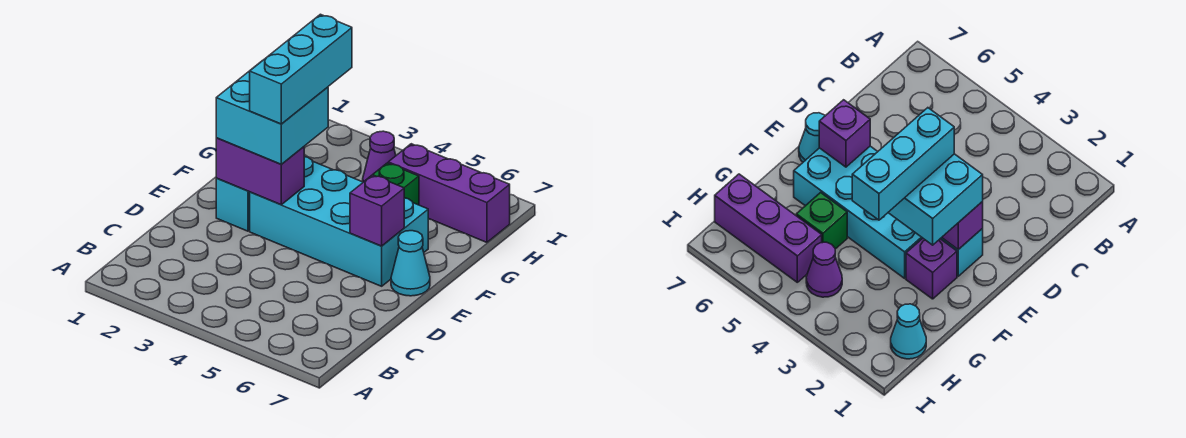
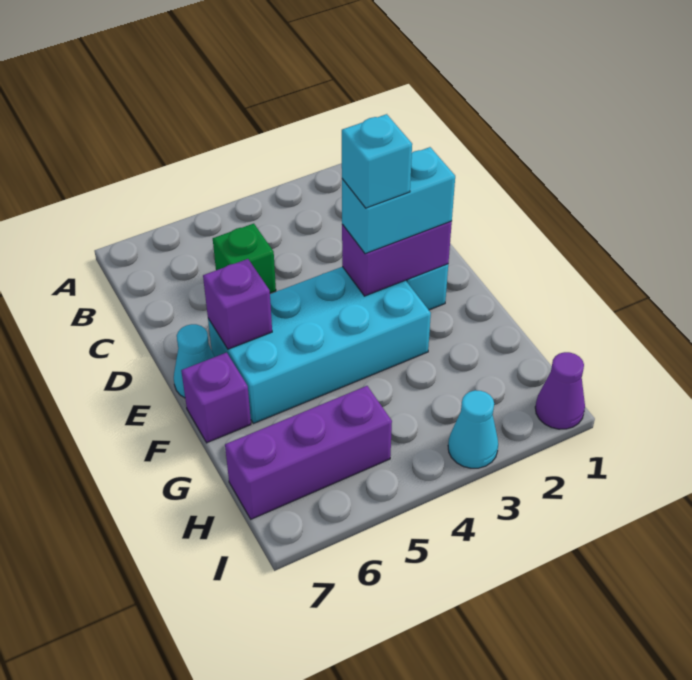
cyan brick E2:F3 level 3 -> cyan brick E2:E3 level 3
cyan brick E3:G3 level 4 -> cyan brick E3 level 4
purple brick F2 level 1 -> purple brick F7 level 1
green brick G5 level 1 -> green brick C5 level 1
cyan cone H1 level 1 -> cyan cone I3 level 1
purple cone H4 level 1 -> purple cone I1 level 1

